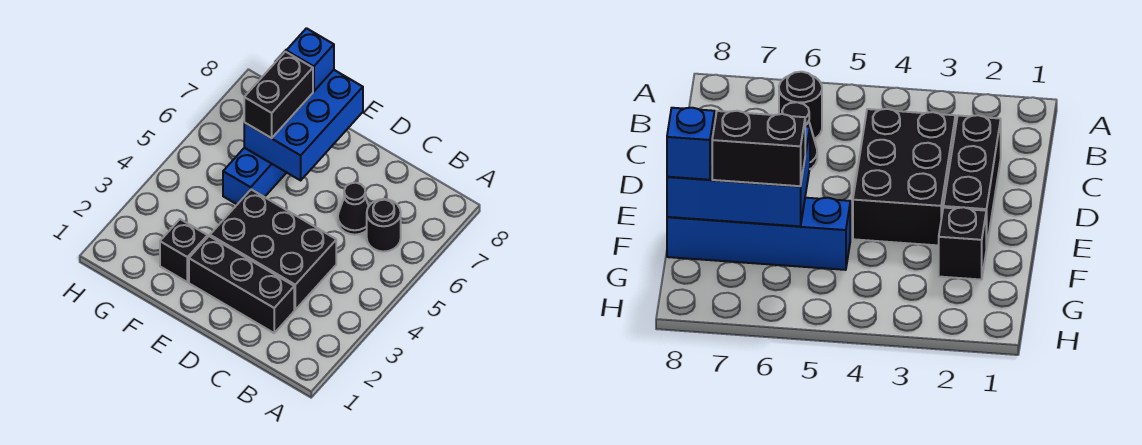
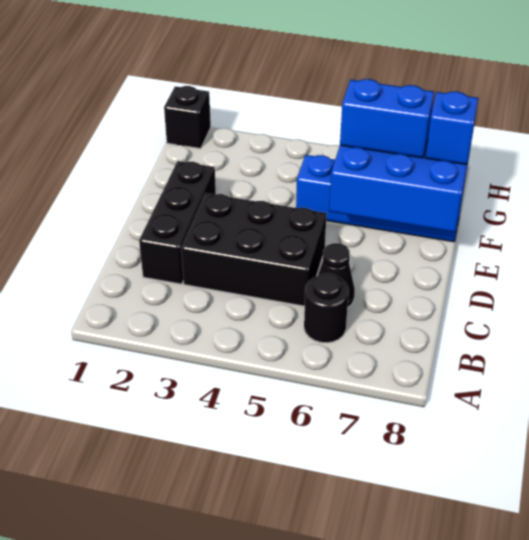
black brick C3:E4 level 1 -> black brick C3:D5 level 1
black brick F2 level 1 -> black brick H1 level 1
black brick F6:F7 level 3 -> blue brick F6:F7 level 3

